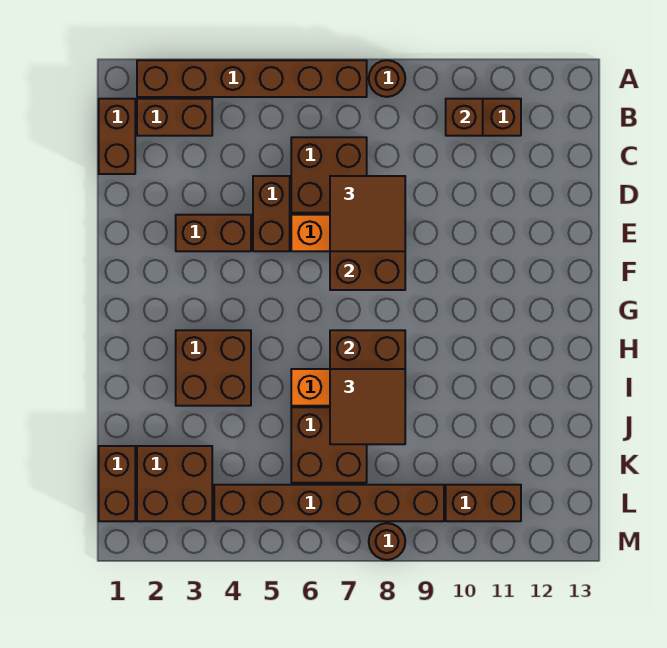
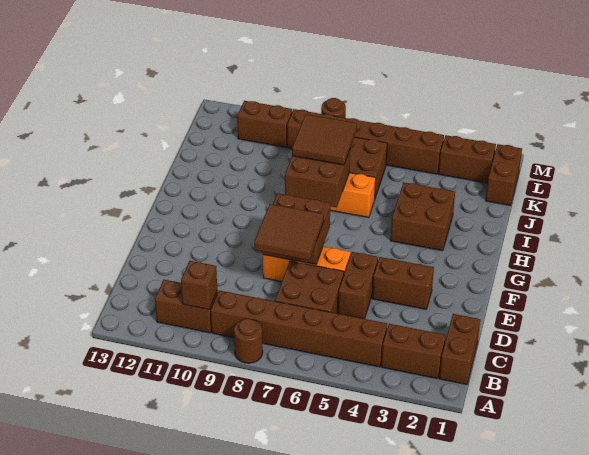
brown brick A2:A7 level 1 -> brown brick B4:B9 level 1
brown brick K2:L3 level 1 -> brown brick L2:L3 level 1

